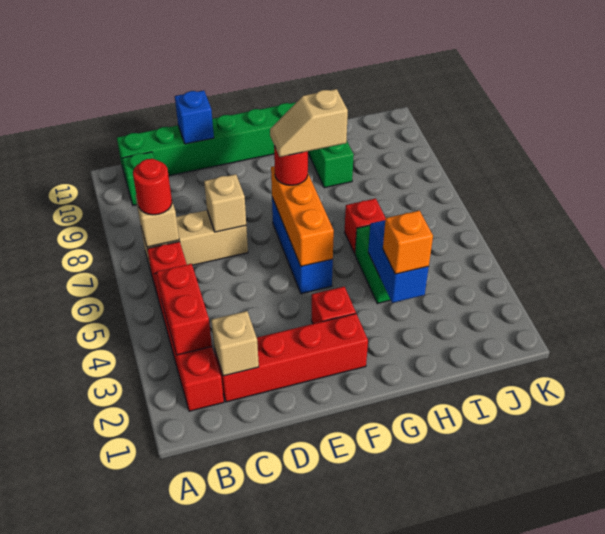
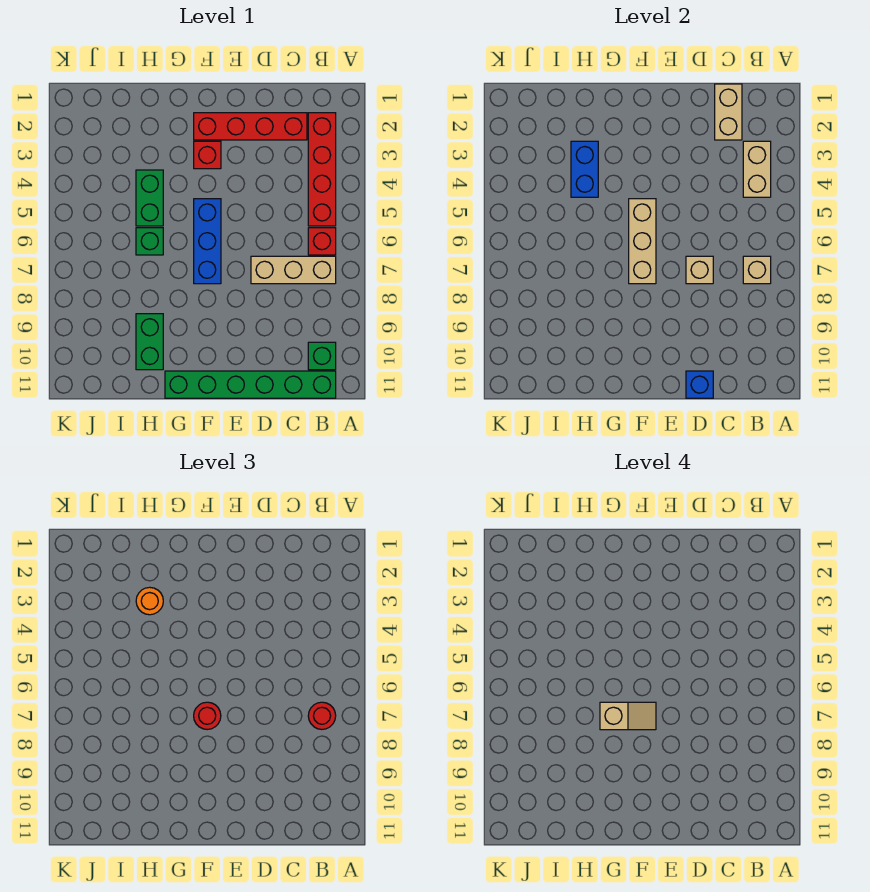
red brick B3:B4 level 2 -> tan brick B3:B4 level 2
tan brick C2 level 2 -> tan brick C1:C2 level 2
orange brick F5:F7 level 2 -> tan brick F5:F7 level 2
orange brick H3 level 3 -> orange round brick H3 level 3
red brick H6 level 1 -> green brick H6 level 1

